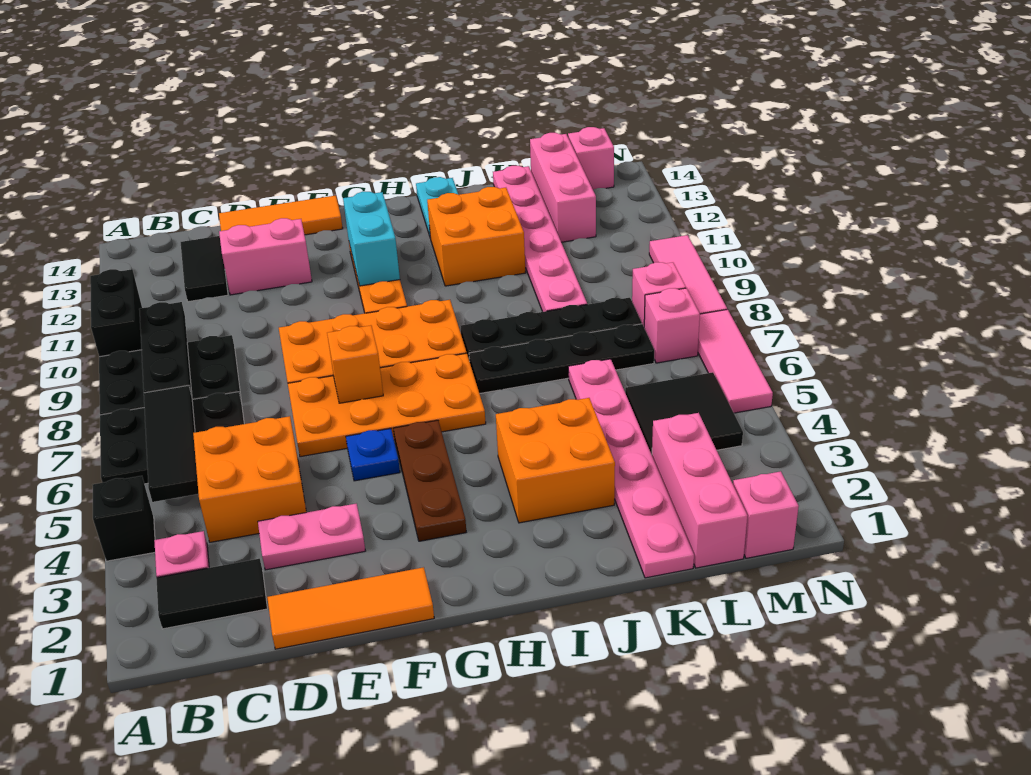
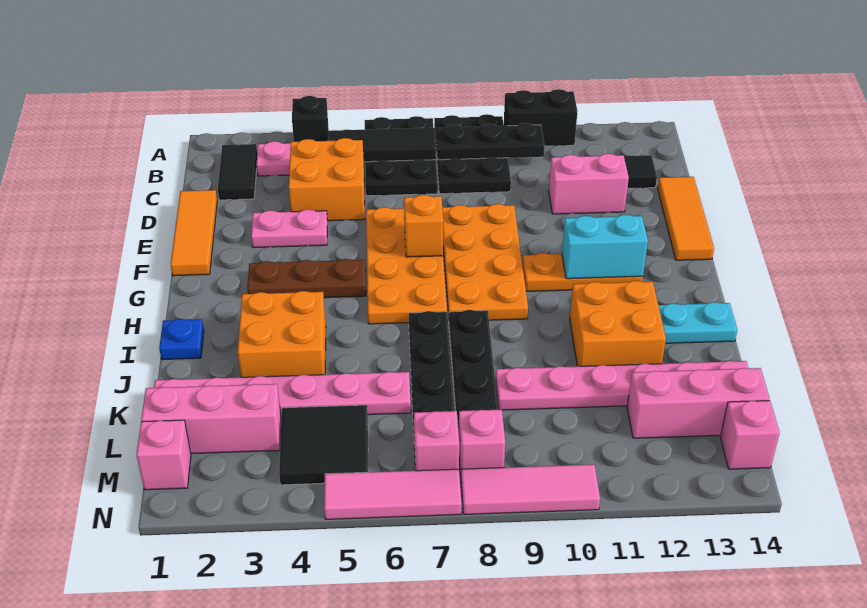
pink plate D3:E3 level 1 -> pink plate E3:E4 level 1
pink brick D12:E12 level 1 -> pink brick D11:D12 level 1
blue plate F5 level 1 -> blue plate I1 level 1

